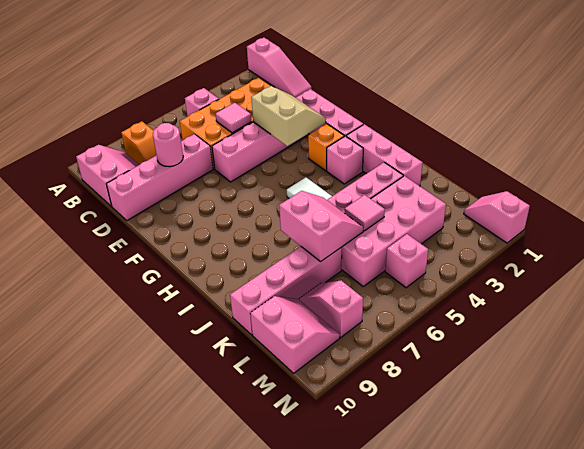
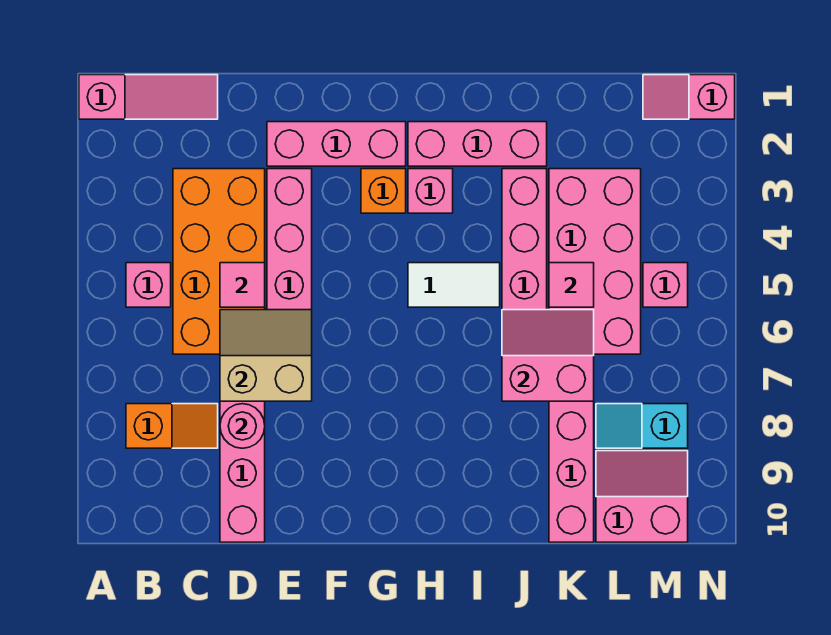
pink slope B9:C10 level 1 top 10 -> none
tan slope E3:F4 level 2 top 4 -> tan slope D6:E7 level 2 top 7
pink slope L8:M8 level 1 top M -> cyan slope L8:M8 level 1 top M

